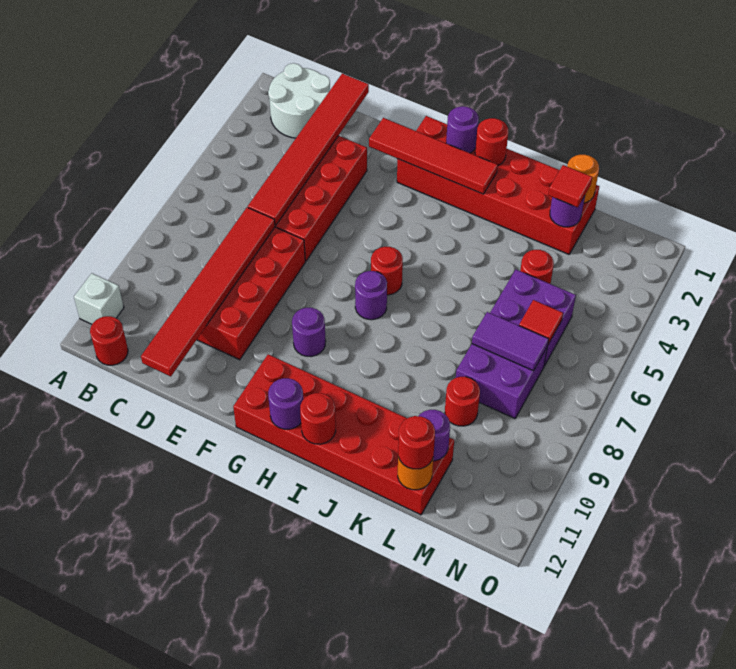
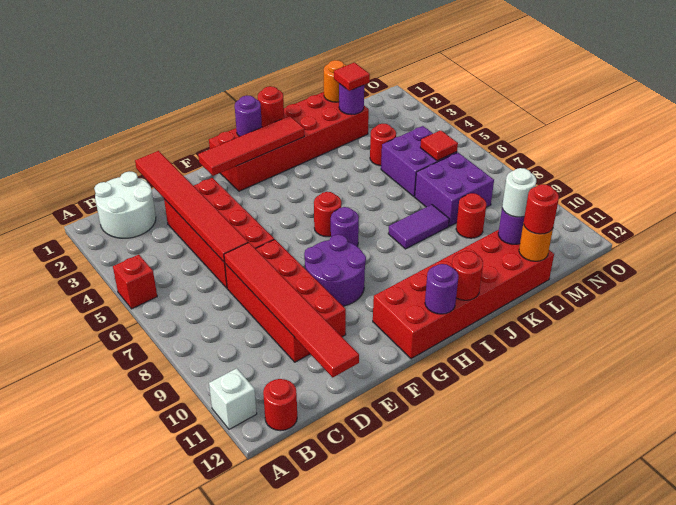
none -> red brick A5 level 1
purple round brick G9 level 1 -> purple round brick F8:G9 level 1
purple tile L7:M7 level 2 -> purple tile J8:K8 level 1
none -> white round brick L11 level 3

